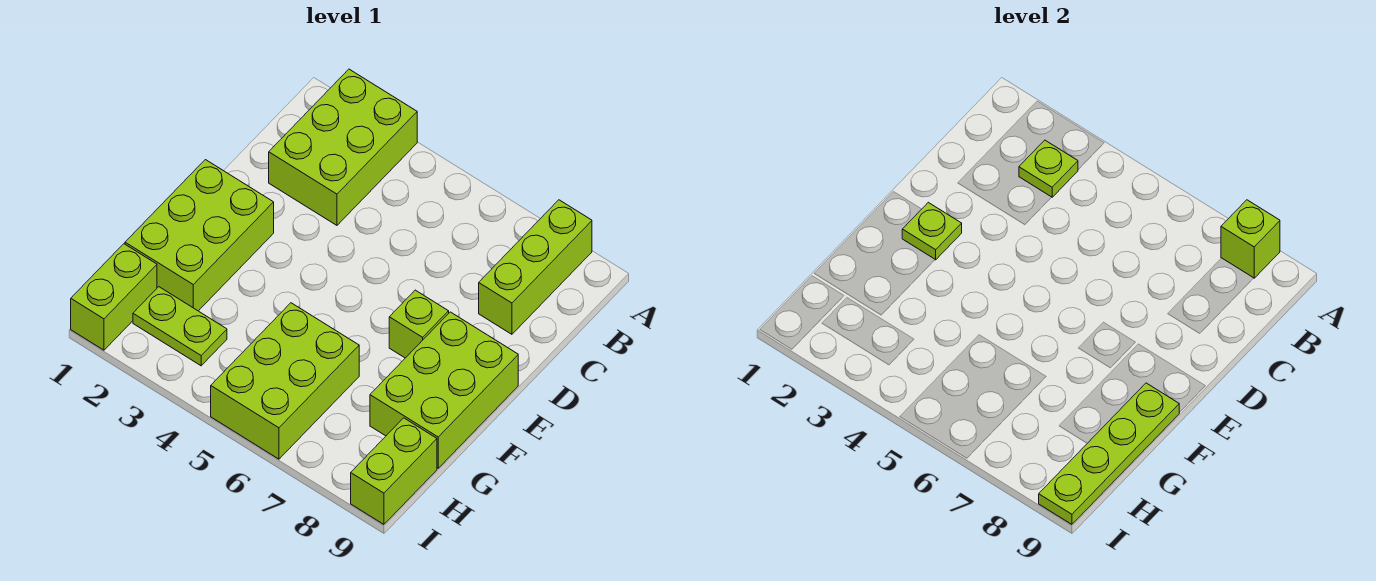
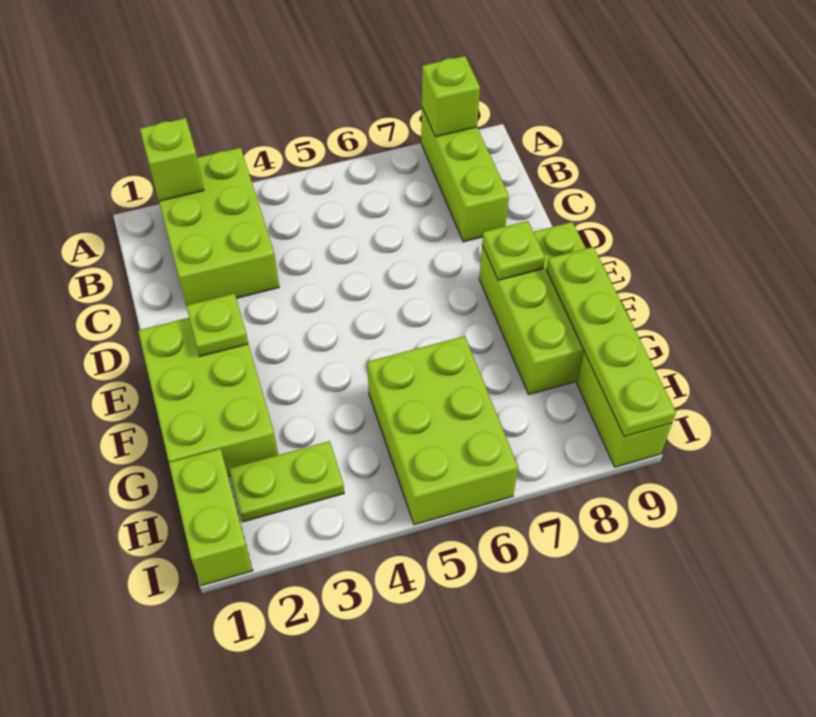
lime plate B3 level 2 -> lime plate E8 level 2
lime brick E7 level 1 -> lime brick A2 level 2

